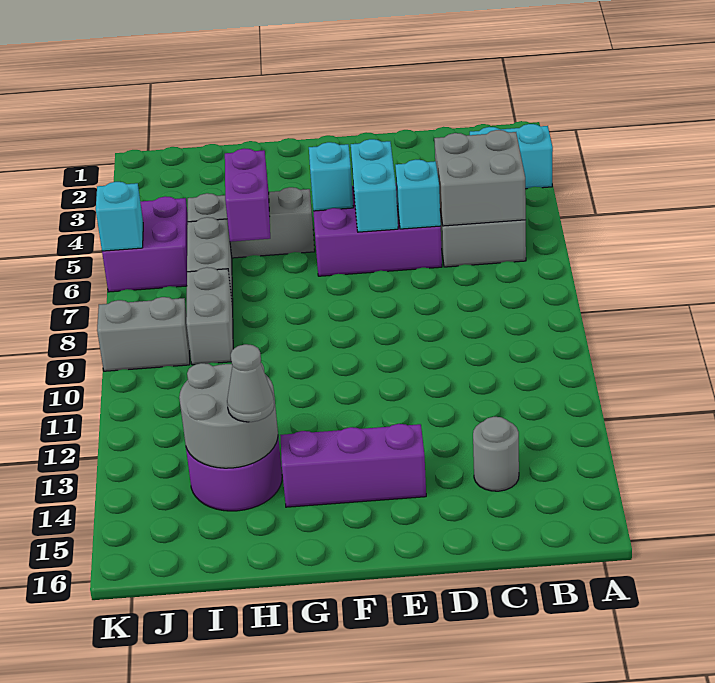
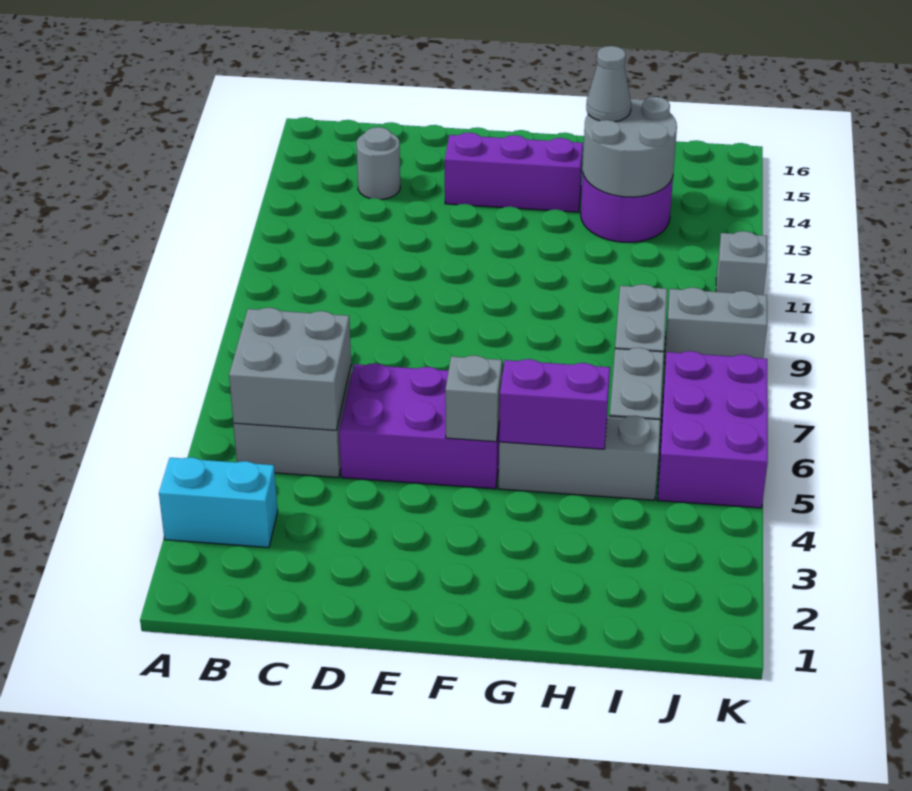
cyan brick D6 level 2 -> none
cyan brick E5:E6 level 2 -> none
cyan brick F5 level 2 -> grey brick F5 level 2
purple brick H5:H6 level 2 -> purple brick G5:H5 level 2
purple brick J5:K6 level 1 -> purple brick J5:K7 level 1
cyan brick K6 level 2 -> none
none -> grey brick K11 level 1

